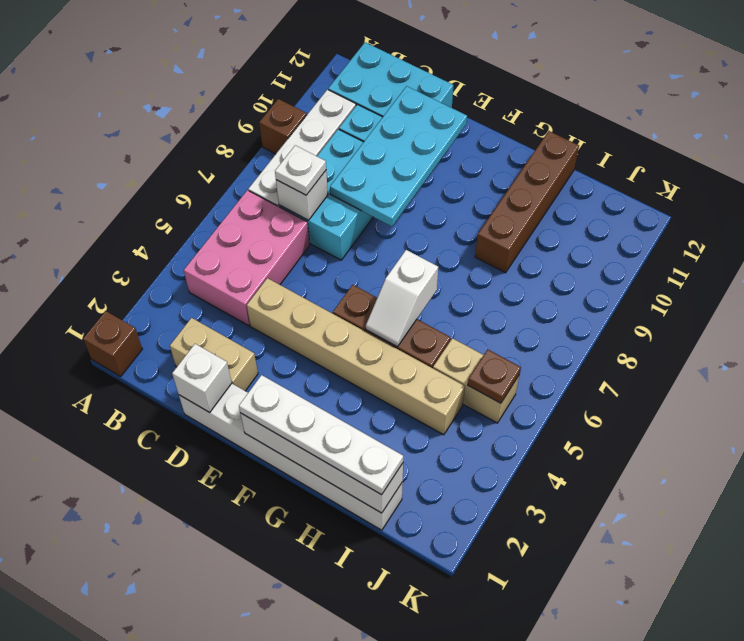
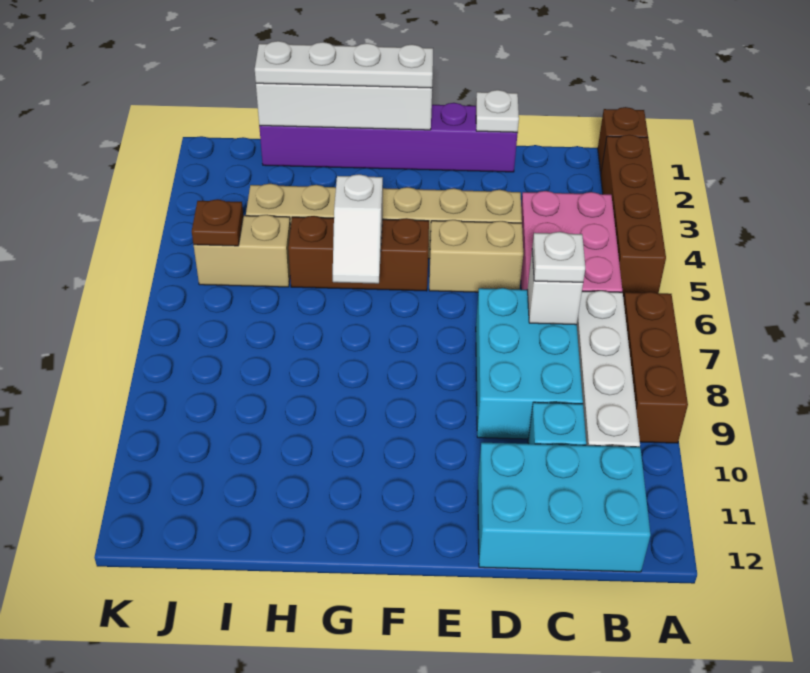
brown brick A9 level 1 -> brown brick A7:A9 level 1
tan brick C2:D2 level 1 -> tan brick D5:E5 level 1
white brick D1:I1 level 1 -> purple brick D1:I1 level 1
white brick D1 level 2 -> white plate D1 level 2
cyan plate D8:E11 level 2 -> none
white slope G5:G6 level 2 top 6 -> white slope G5:G6 level 2 top 5
brown brick H9:H12 level 1 -> brown brick A2:A5 level 1

